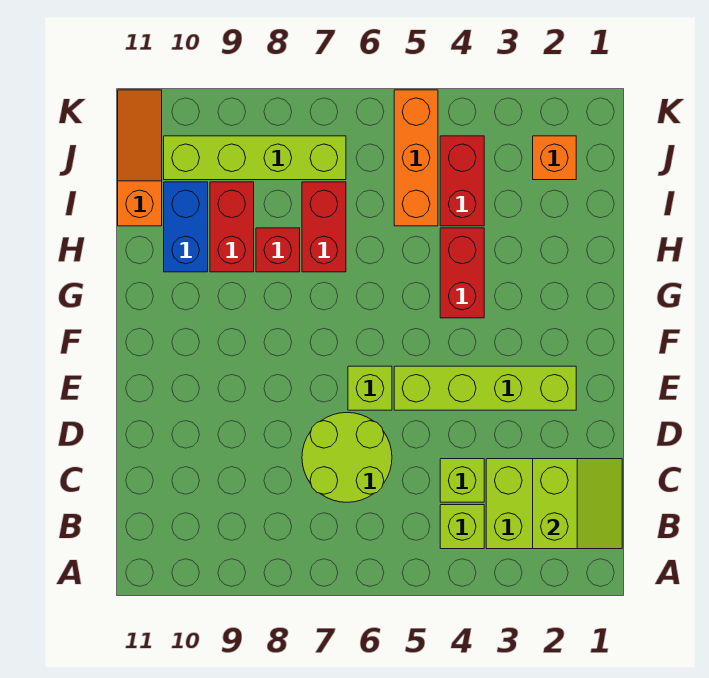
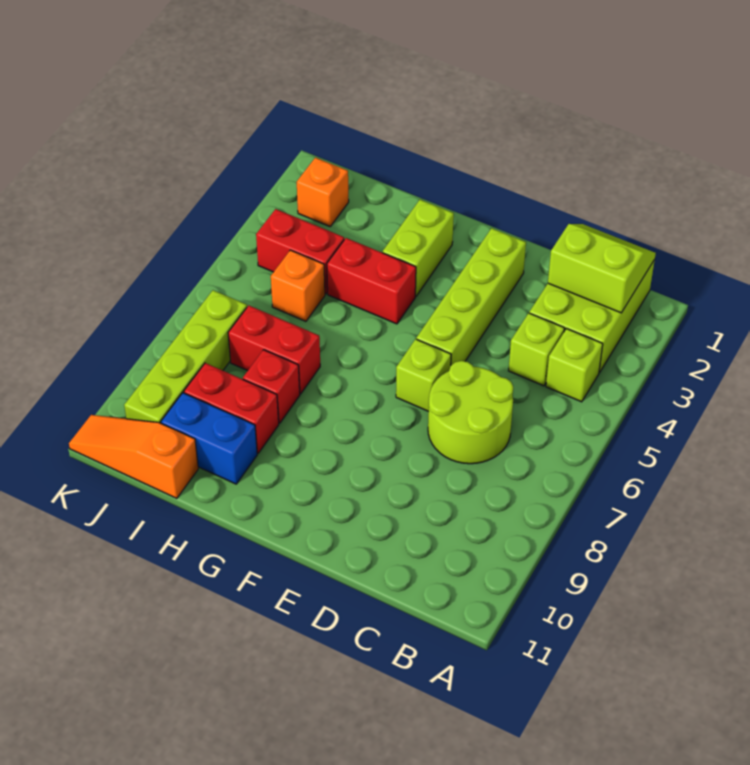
none -> lime brick G2:G3 level 1
orange brick I5:K5 level 1 -> orange brick I5 level 1

